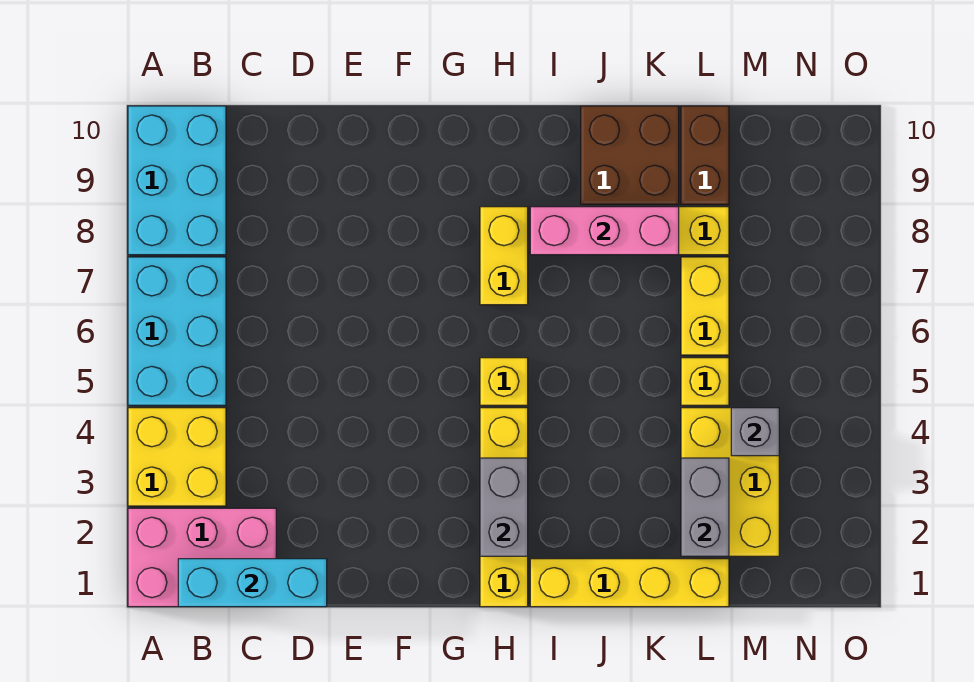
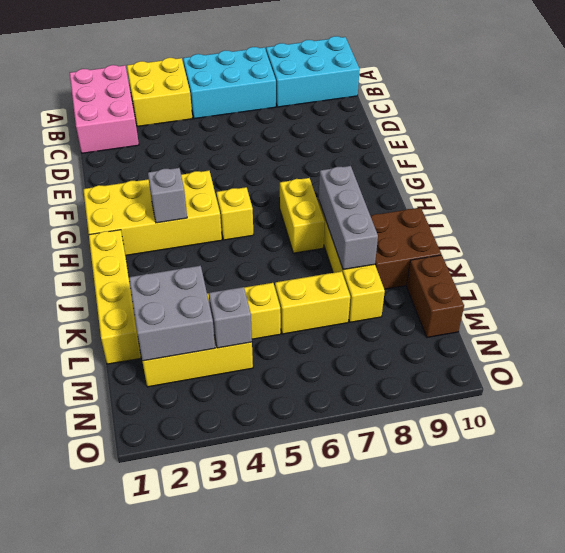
cyan brick B1:D1 level 2 -> none
yellow brick H1:H4 level 1 -> yellow brick G1:H4 level 1
grey brick H2:H3 level 2 -> grey brick H3 level 2
yellow brick H7:H8 level 1 -> yellow brick H7:I7 level 1
pink brick I8:K8 level 2 -> grey brick I8:K8 level 2
grey brick L2:L3 level 2 -> grey brick L2:M3 level 2
brown brick L9:L10 level 1 -> brown brick L10:M10 level 1

